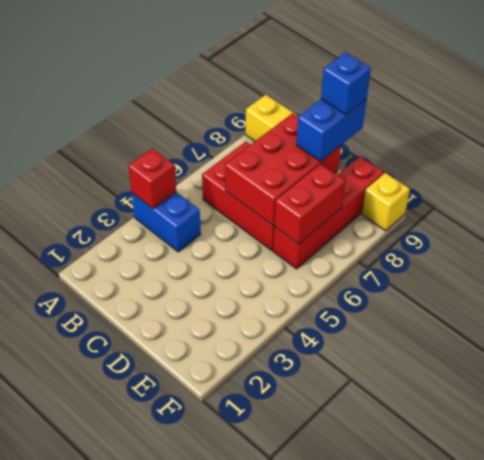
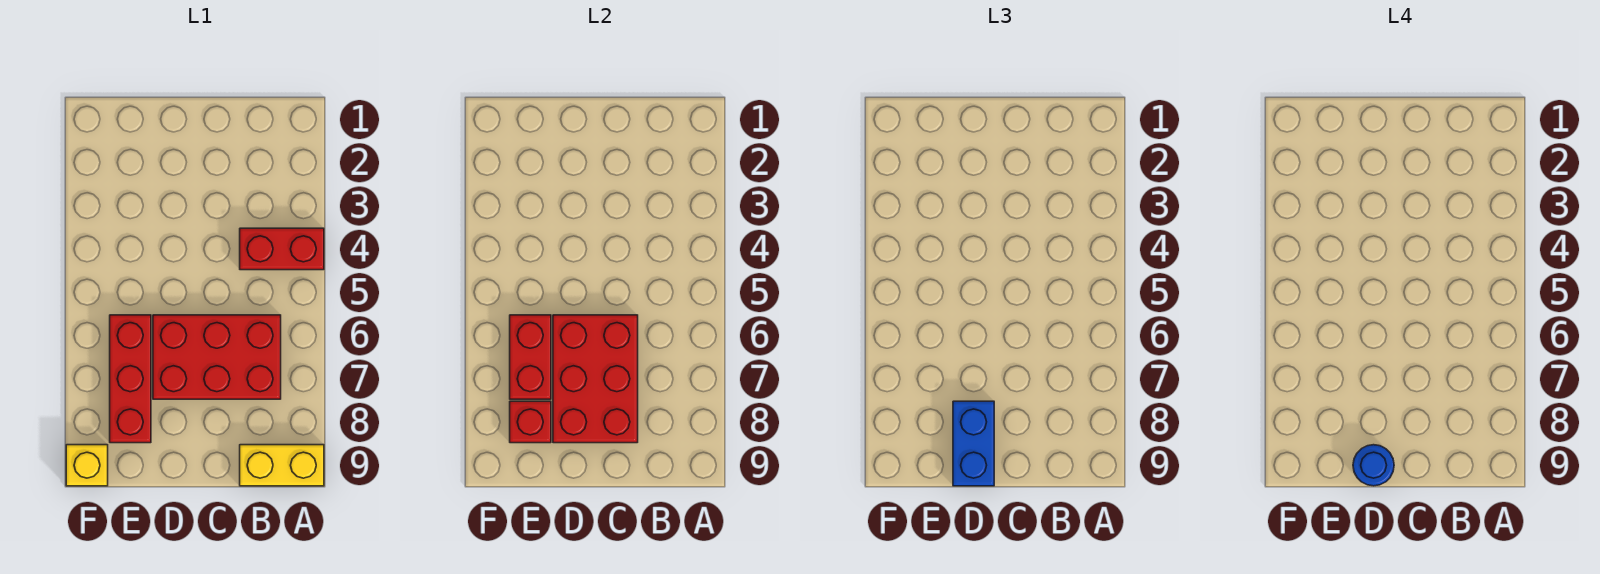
blue brick A4:B4 level 1 -> red brick A4:B4 level 1
red brick A4 level 2 -> red brick E8 level 2
blue brick D9 level 4 -> blue round brick D9 level 4
red brick E6:E9 level 1 -> red brick E6:E8 level 1

